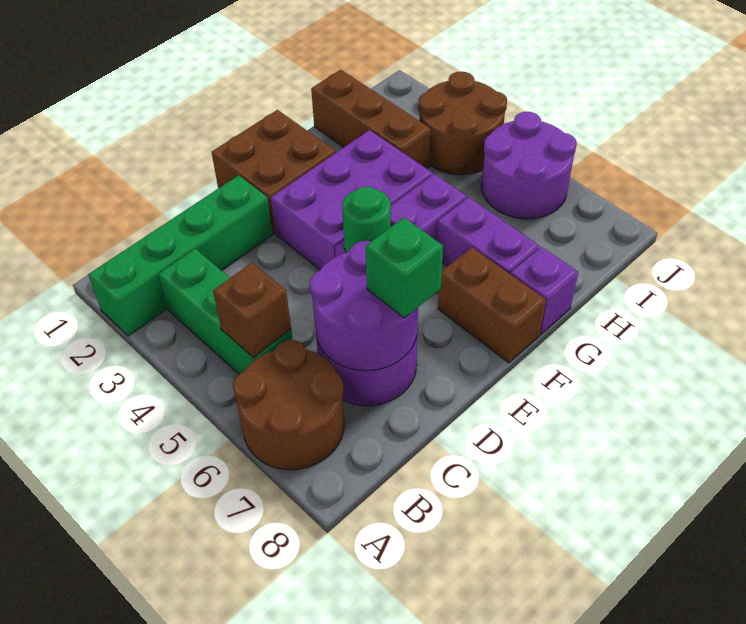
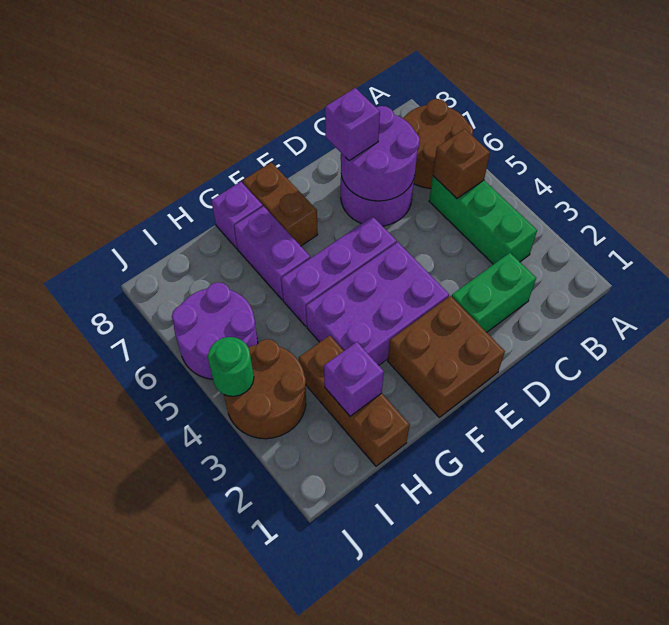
green brick A2:D2 level 1 -> green brick C2:D2 level 1
green brick D7 level 3 -> purple brick D7 level 3
green round brick E5 level 2 -> green round brick J4 level 2
none -> purple brick H2 level 2

